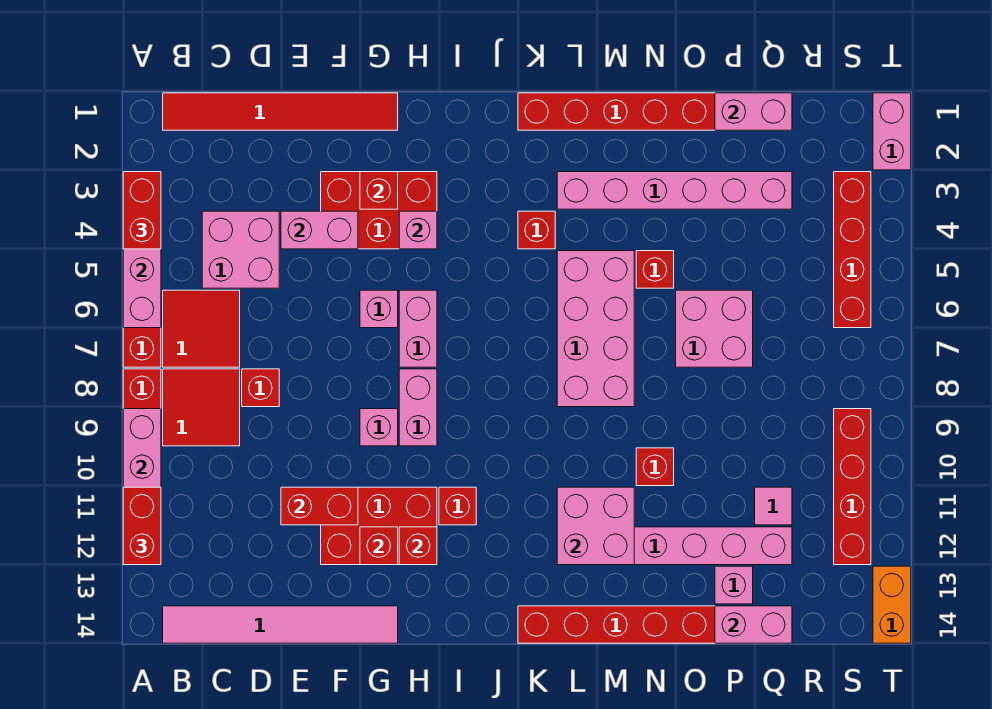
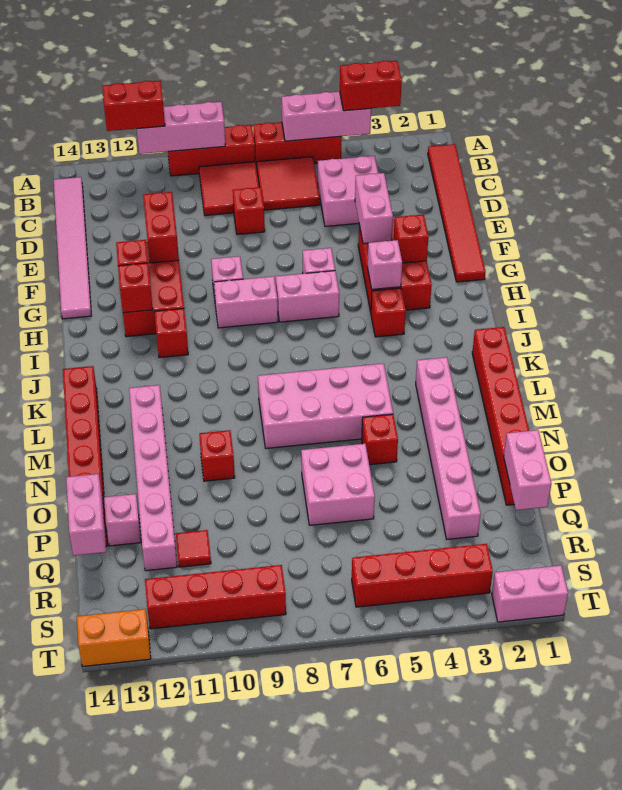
red brick K4 level 1 -> red brick I4 level 1
pink brick L11:M12 level 2 -> none
pink tile Q11 level 1 -> red tile Q11 level 1

